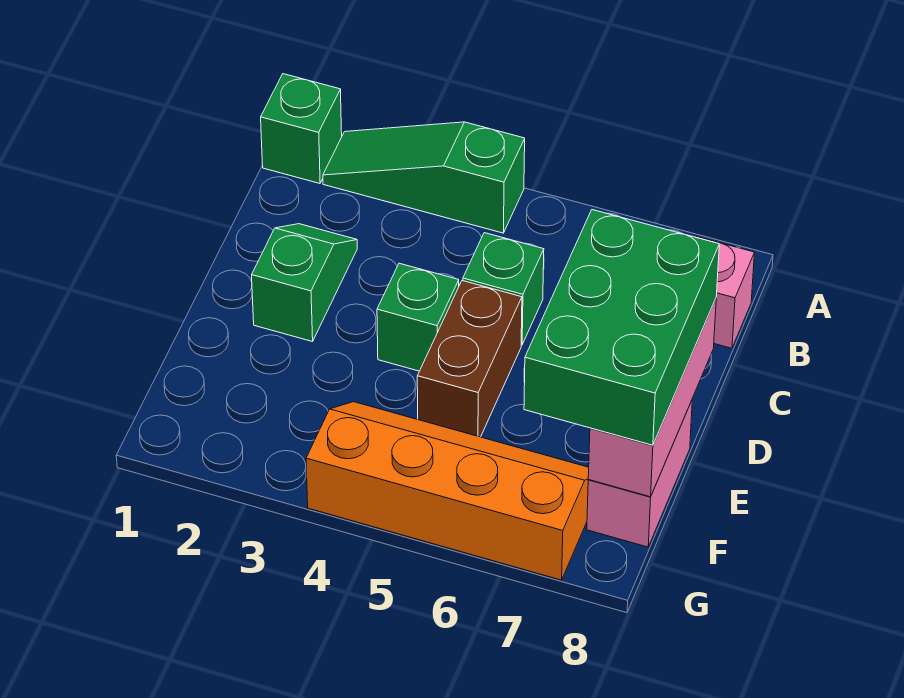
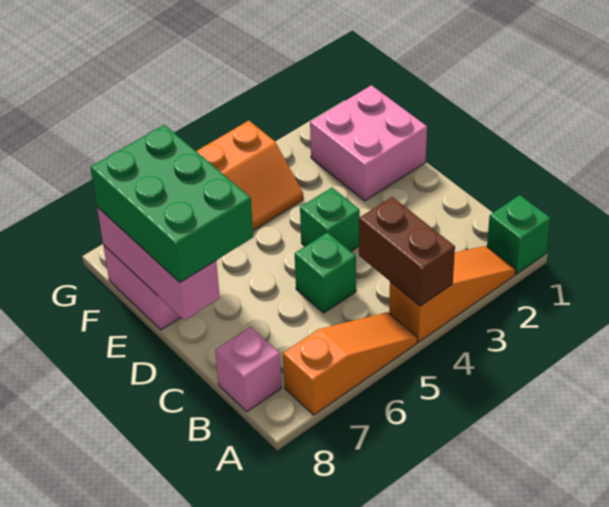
green slope A2:A4 level 1 top 4 -> orange slope A2:A4 level 1 top 4
none -> orange slope A5:A7 level 1 top 7
green slope C2:D2 level 1 top D -> none
brown brick D5:E5 level 1 -> brown brick A4:B4 level 2
none -> pink brick E1:F2 level 1

